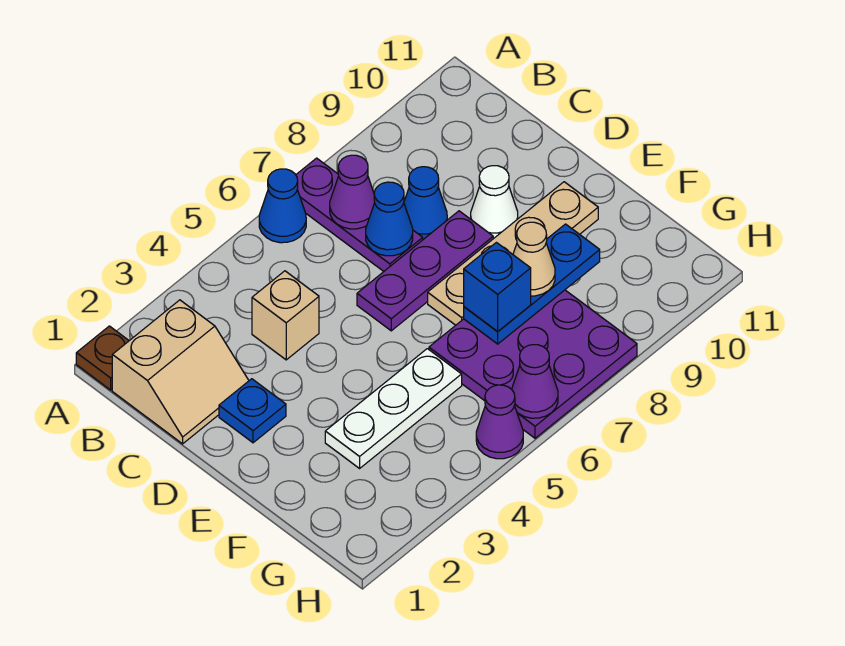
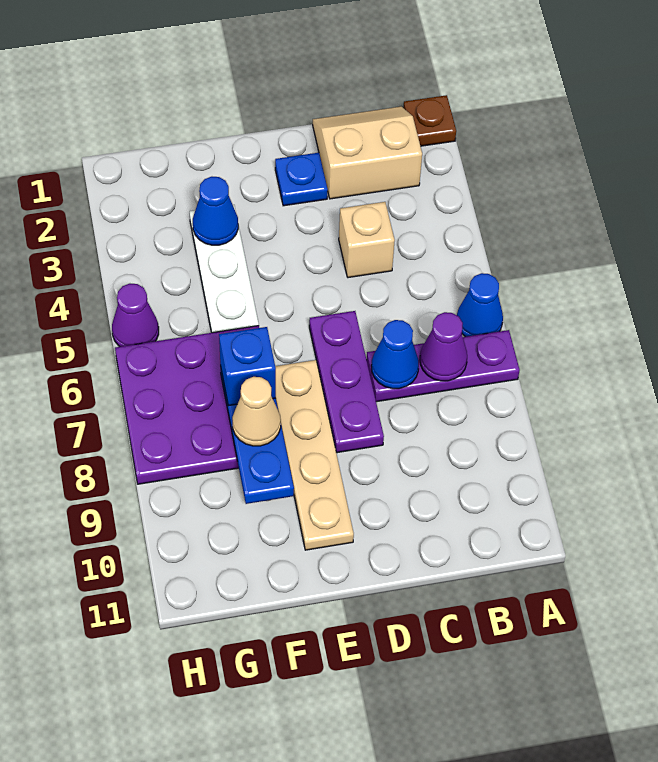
tan slope B1:C2 level 1 top B -> tan slope B1:C2 level 1 top 2
blue cone C8 level 1 -> blue cone F3 level 2
white cone D9 level 1 -> none
purple cone H6 level 2 -> none

